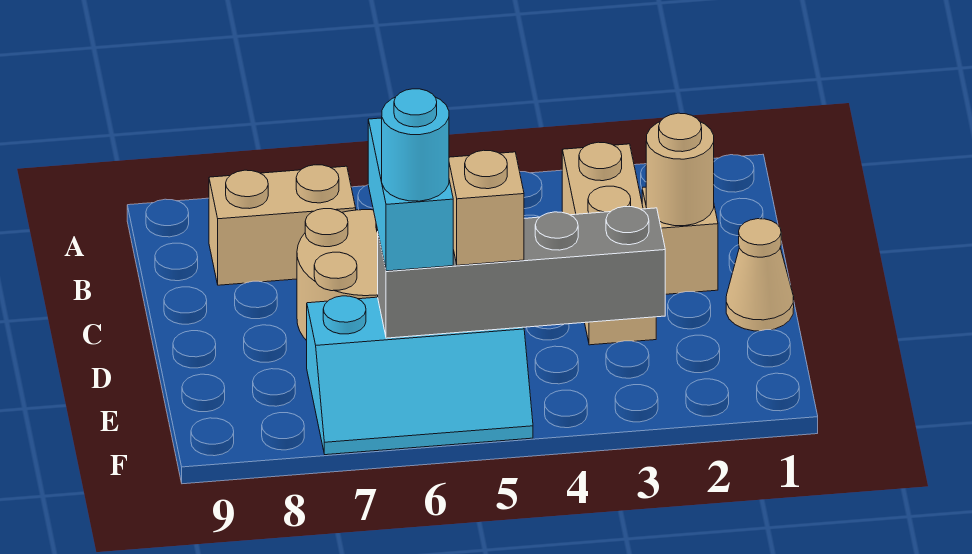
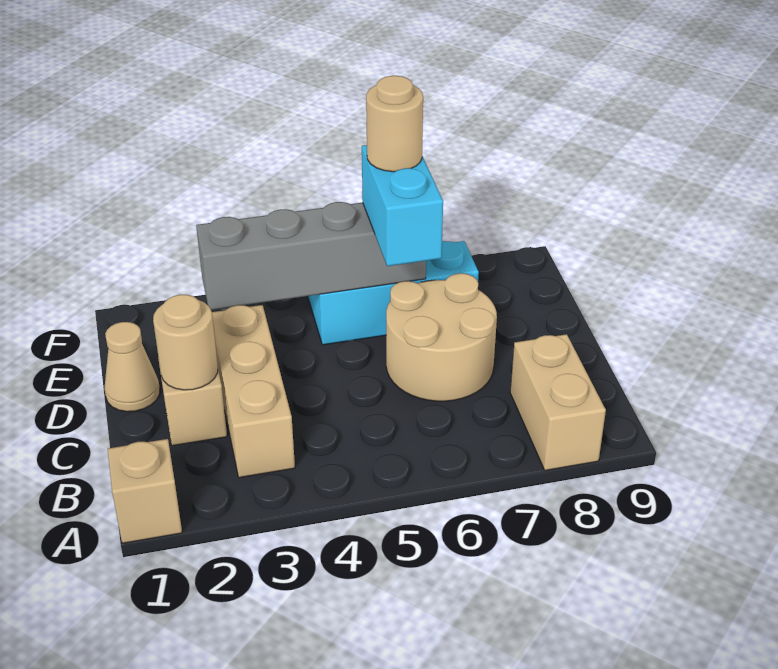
tan brick B7:B8 level 1 -> tan brick A8:B8 level 1
tan brick E5 level 3 -> tan brick A1 level 1
cyan round brick E6 level 4 -> tan round brick E6 level 4

